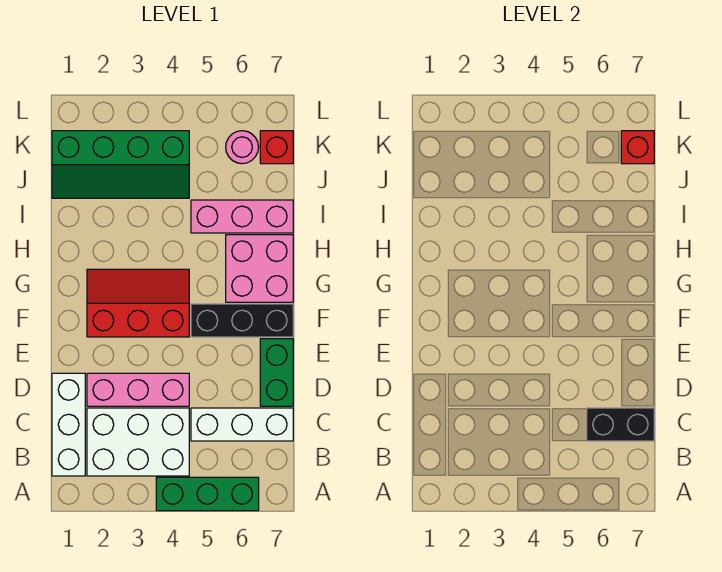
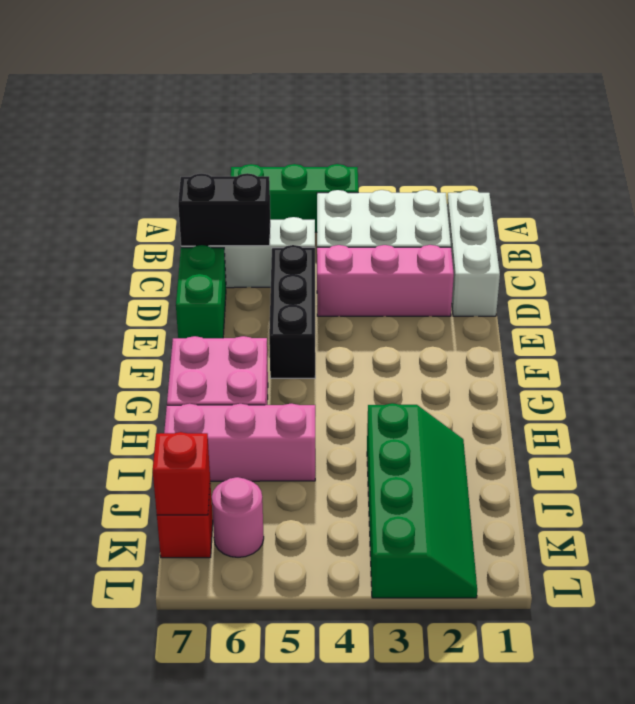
red slope F2:G4 level 1 top F -> none
black brick F5:F7 level 1 -> black brick D5:F5 level 1
green slope J1:K4 level 1 top K -> green slope I2:L3 level 1 top 3

